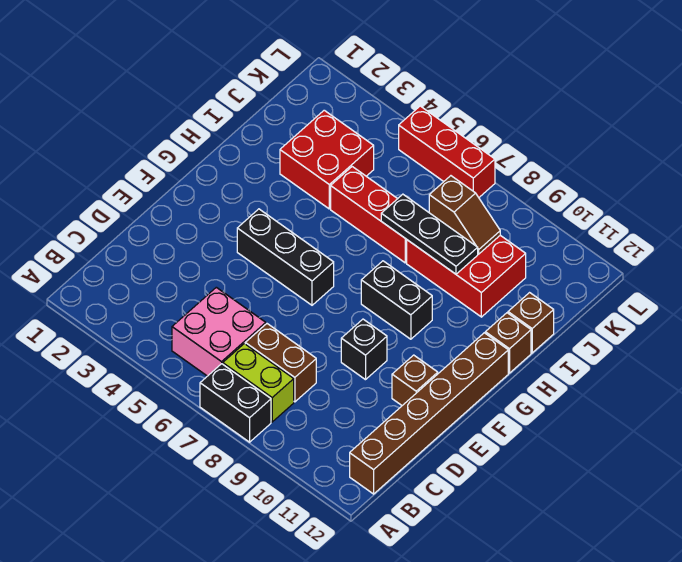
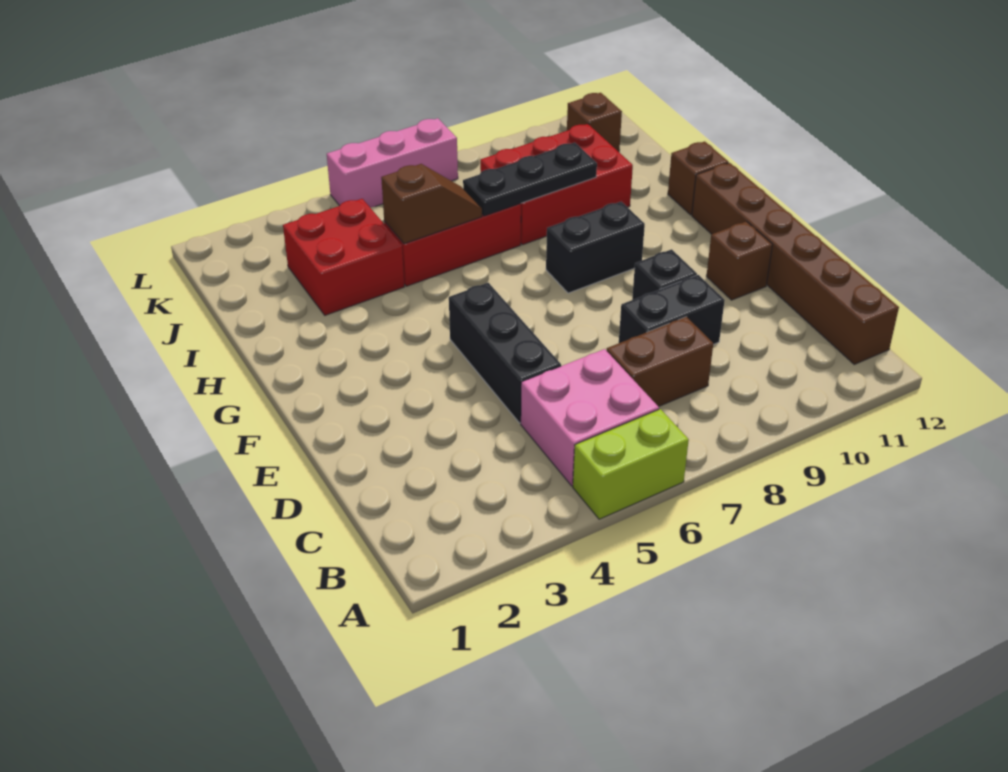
black brick A7:A8 level 1 -> black brick D8:D9 level 1
lime brick B7:B8 level 1 -> lime brick A5:A6 level 1
black brick F4:F6 level 1 -> black brick D5:F5 level 1
brown brick I12 level 1 -> brown brick K11 level 1
brown slope J8:J9 level 2 top 8 -> brown slope I5:I6 level 2 top 5
red brick L5:L7 level 1 -> pink brick L5:L7 level 1

